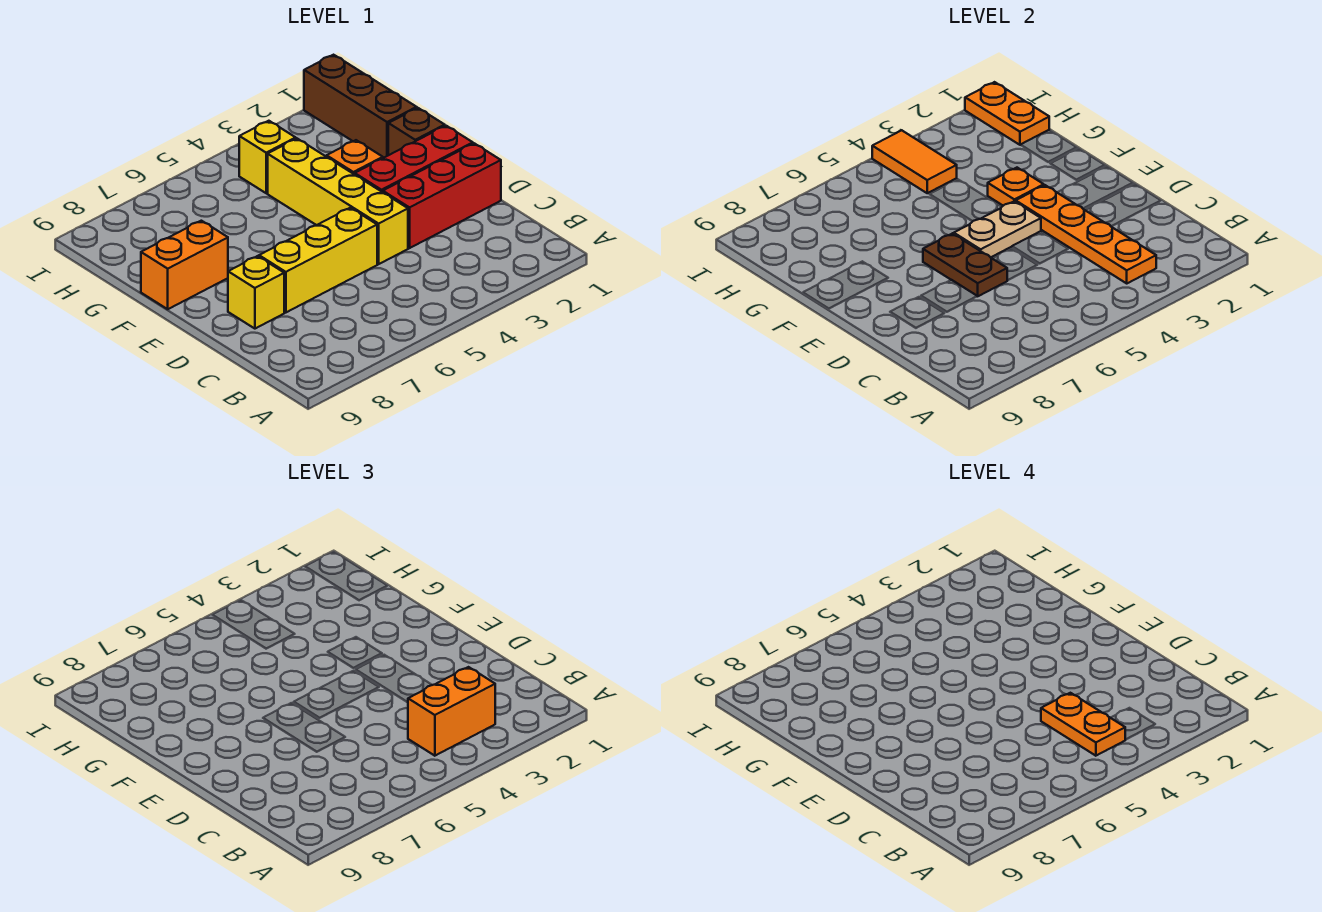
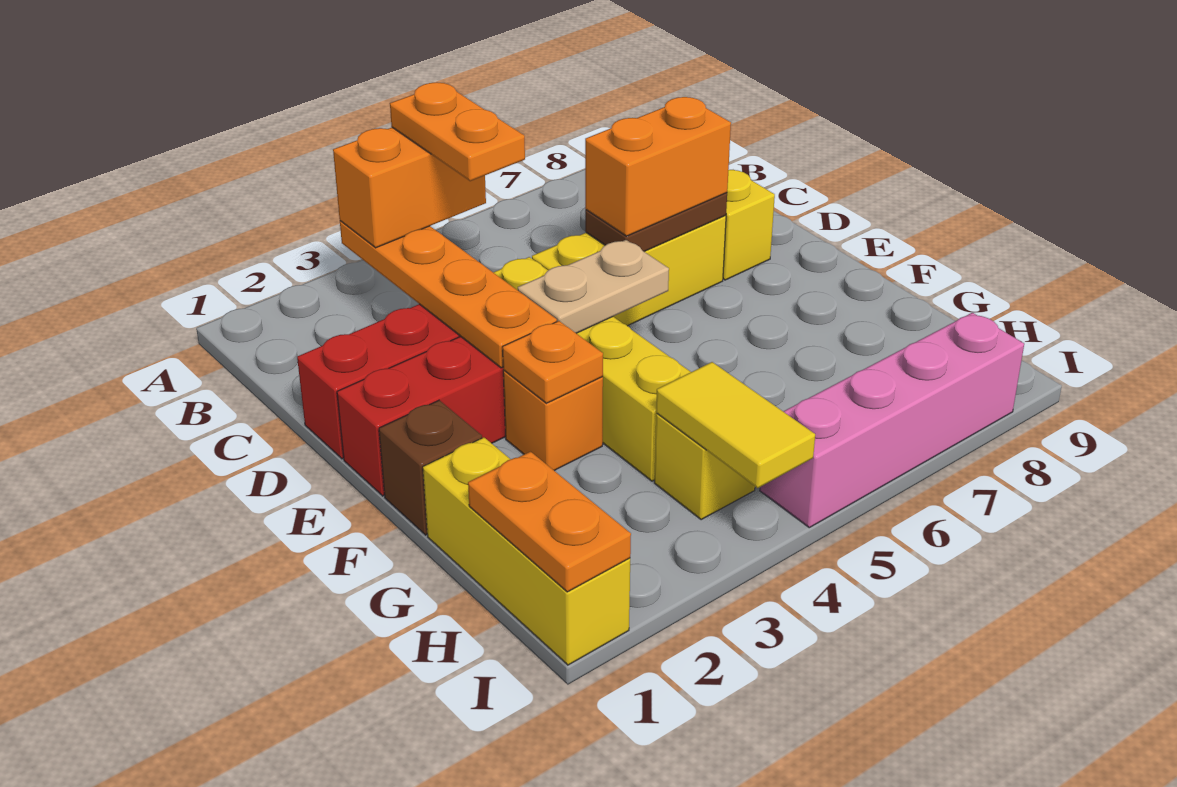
brown plate D6:E6 level 2 -> brown plate D6:D7 level 2
orange brick F8:F9 level 1 -> orange brick D6:D7 level 3
brown brick G1:I1 level 1 -> yellow brick G1:I1 level 1
orange tile H4:I4 level 2 -> yellow tile H4:I4 level 2
none -> pink brick I5:I8 level 1

